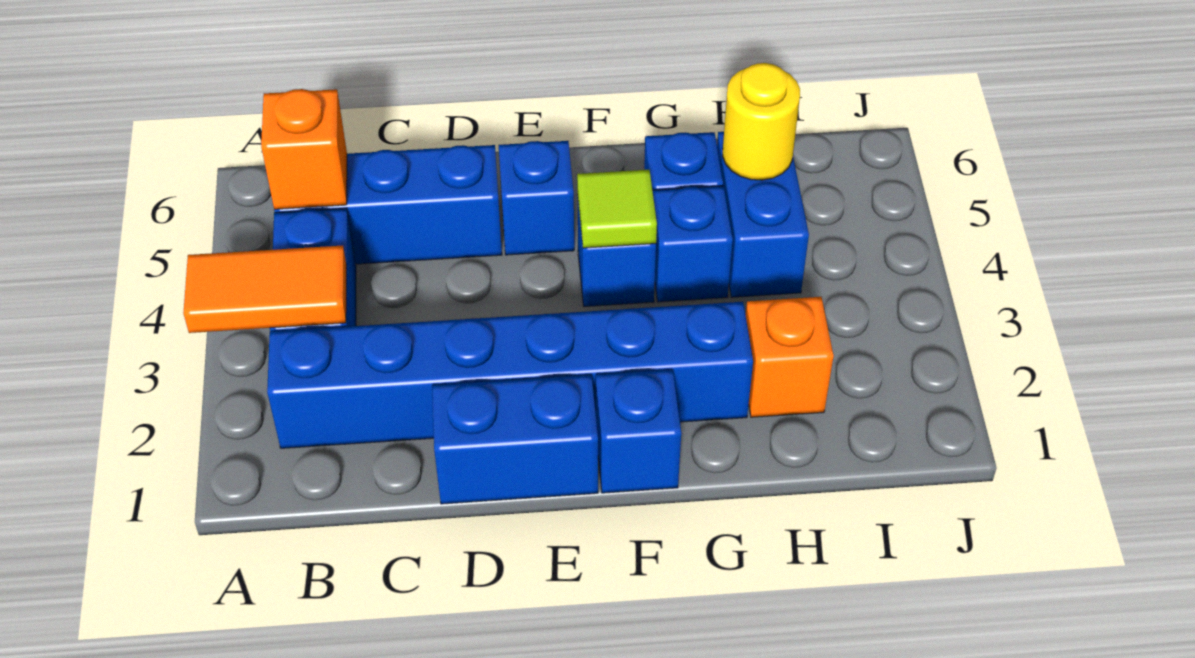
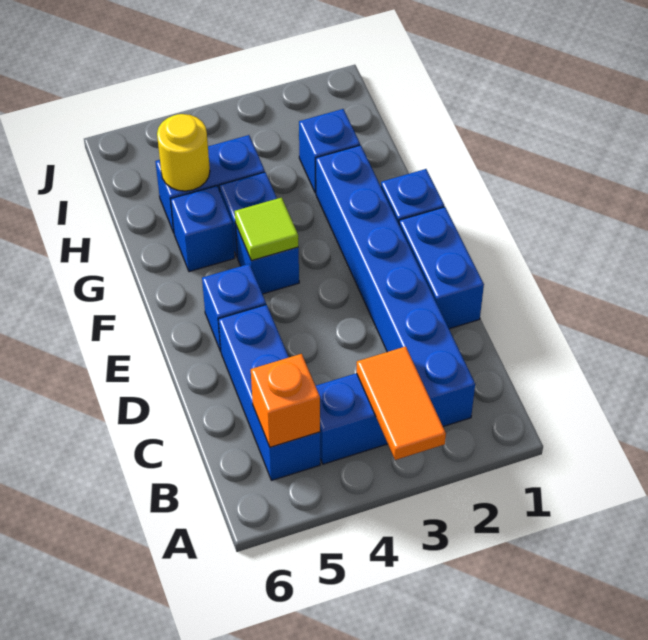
orange brick H2 level 1 -> blue brick H2 level 1

